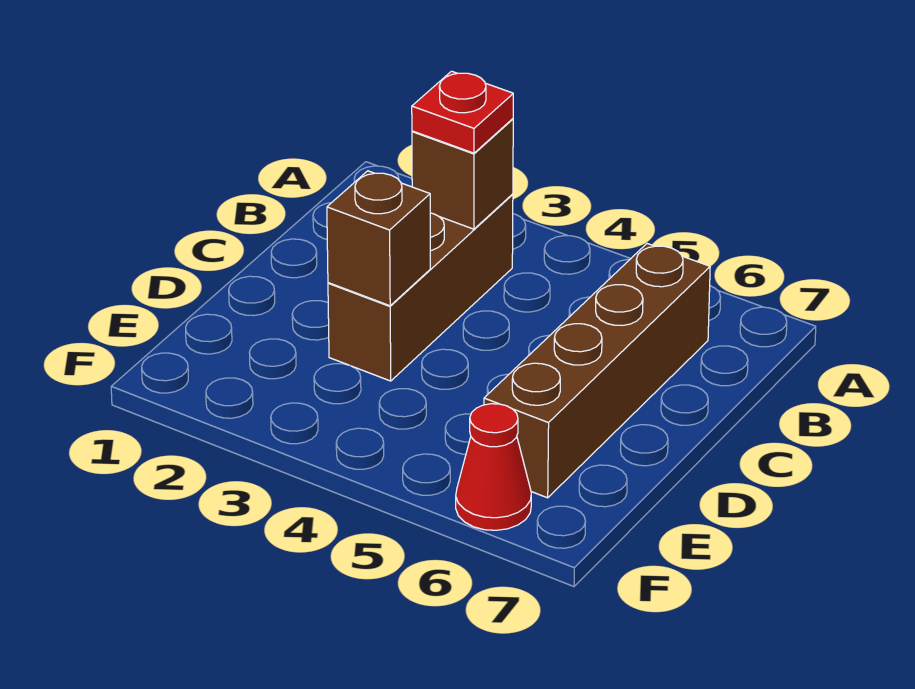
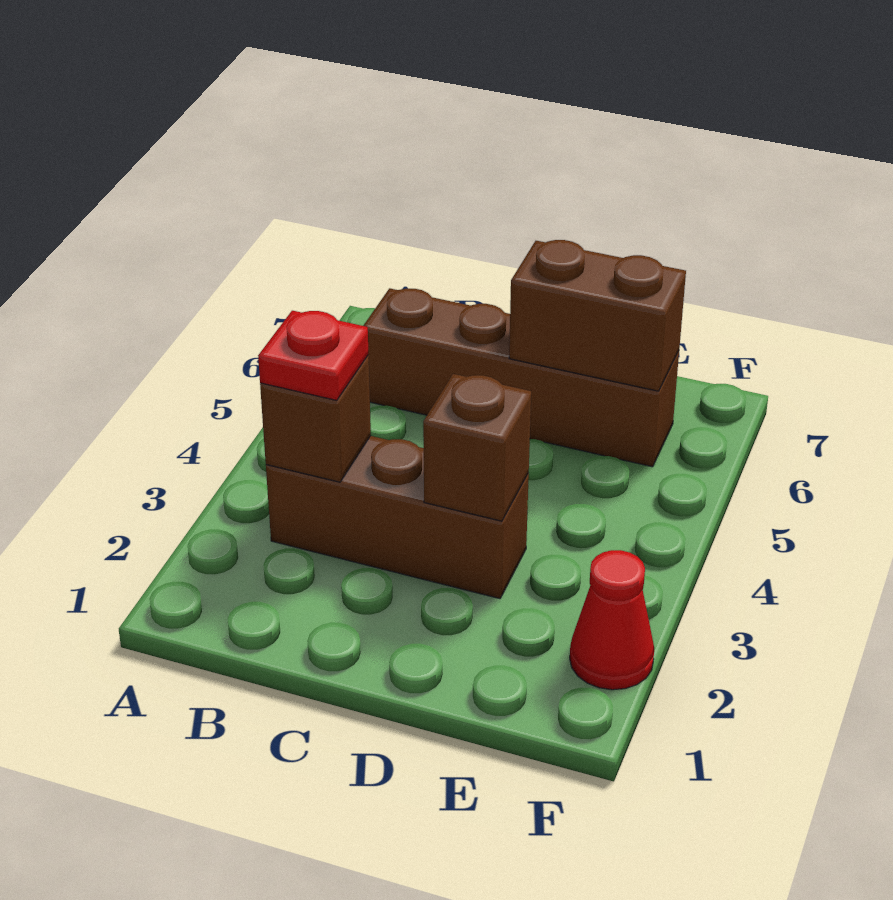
none -> brown brick D6:E6 level 2
red cone F6 level 1 -> red cone F2 level 1

